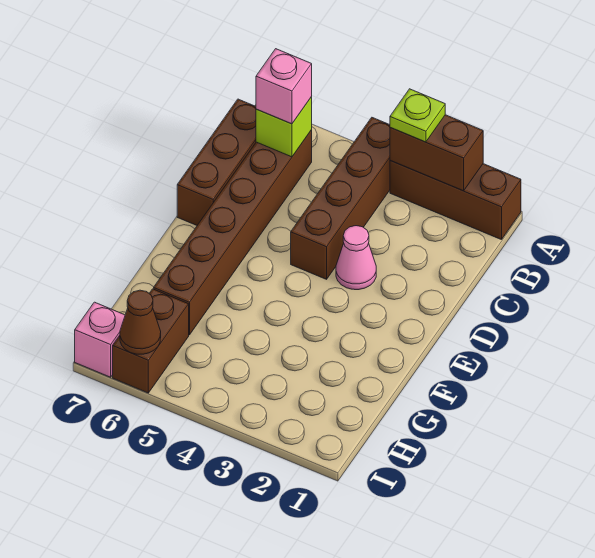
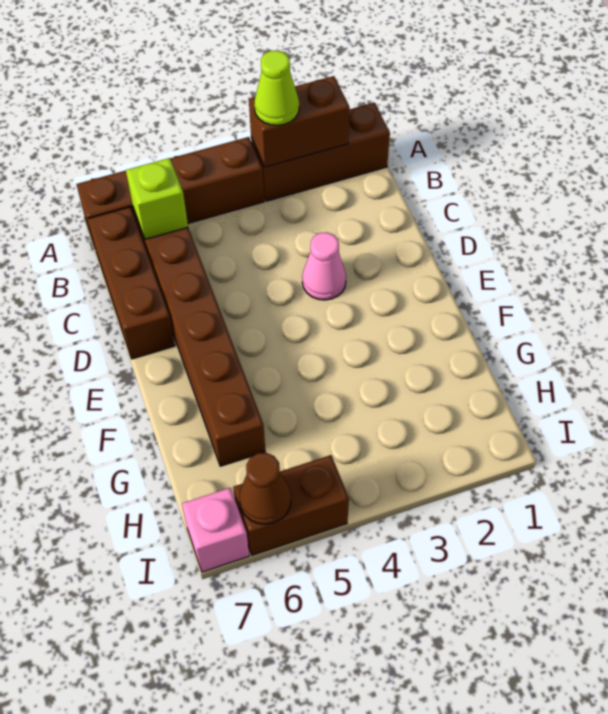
lime plate A3 level 3 -> lime cone A3 level 3
brown brick A4:D4 level 1 -> brown brick A4:A7 level 1
pink brick B6 level 3 -> none
brown brick H6:I6 level 1 -> brown brick I5:I6 level 1

